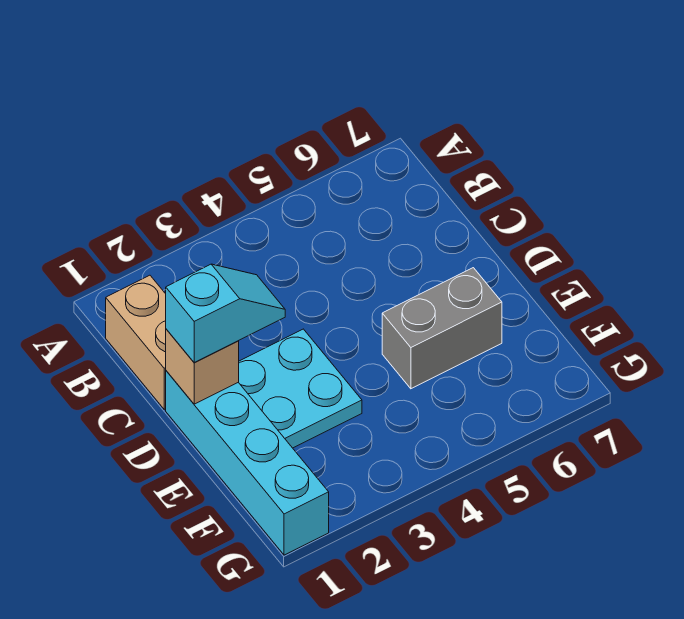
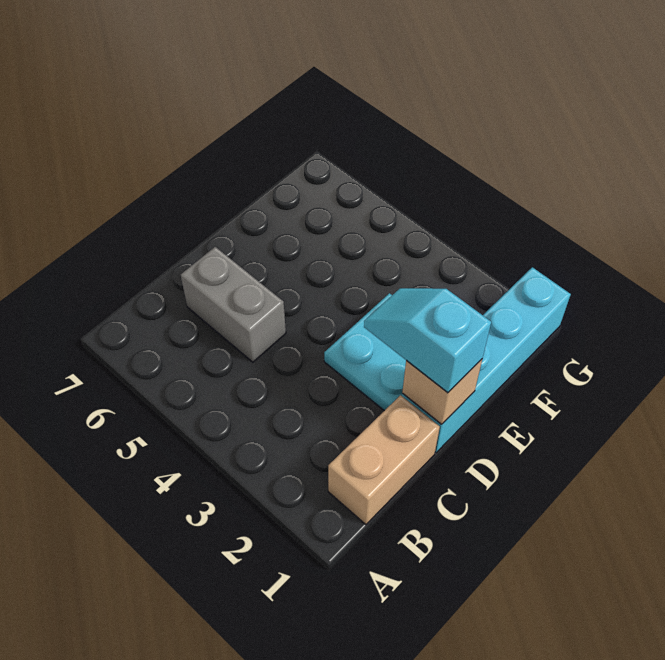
grey brick E5:E6 level 1 -> grey brick C5:C6 level 1

